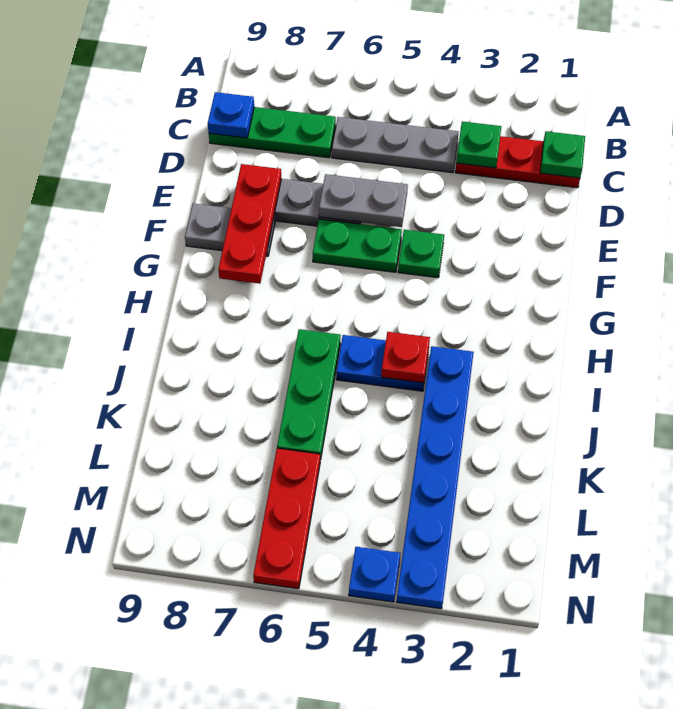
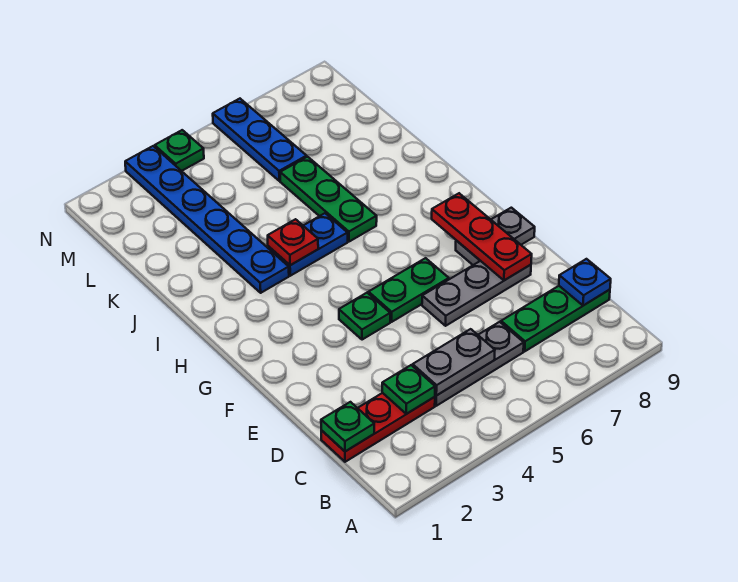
grey plate E5:E6 level 2 -> grey plate C4:C5 level 2
red plate L6:N6 level 1 -> blue plate L6:N6 level 1
blue plate N4 level 1 -> green plate N4 level 1

